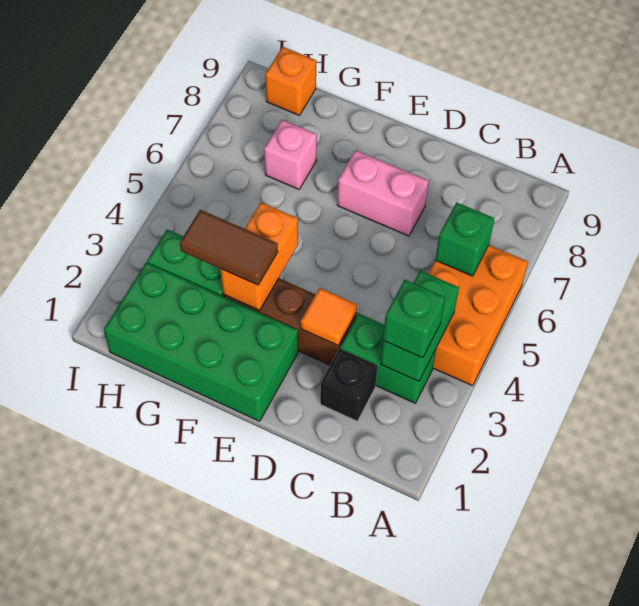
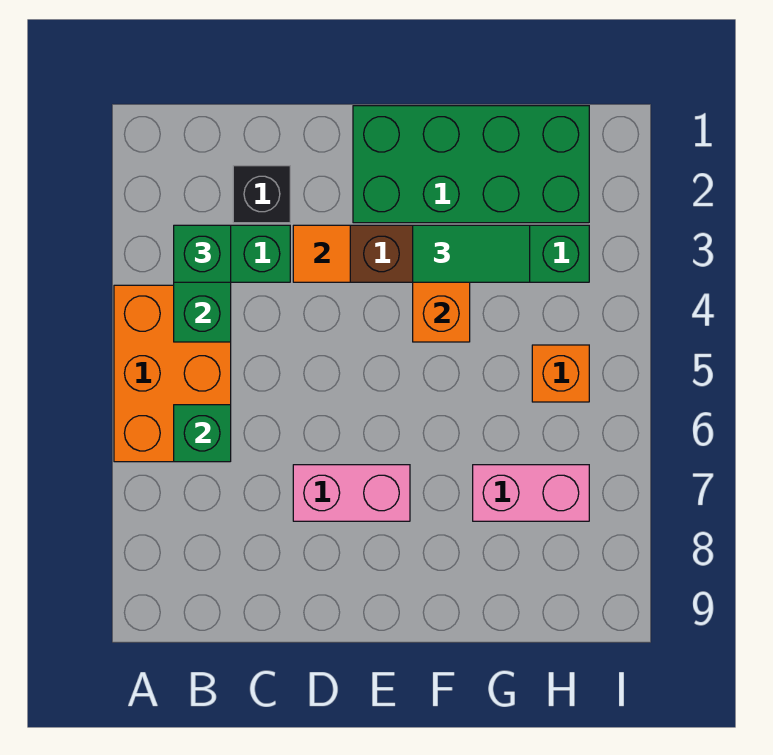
brown tile F3:G3 level 3 -> green tile F3:G3 level 3
pink brick G7 level 1 -> pink brick G7:H7 level 1
orange brick H9 level 1 -> orange brick H5 level 1

